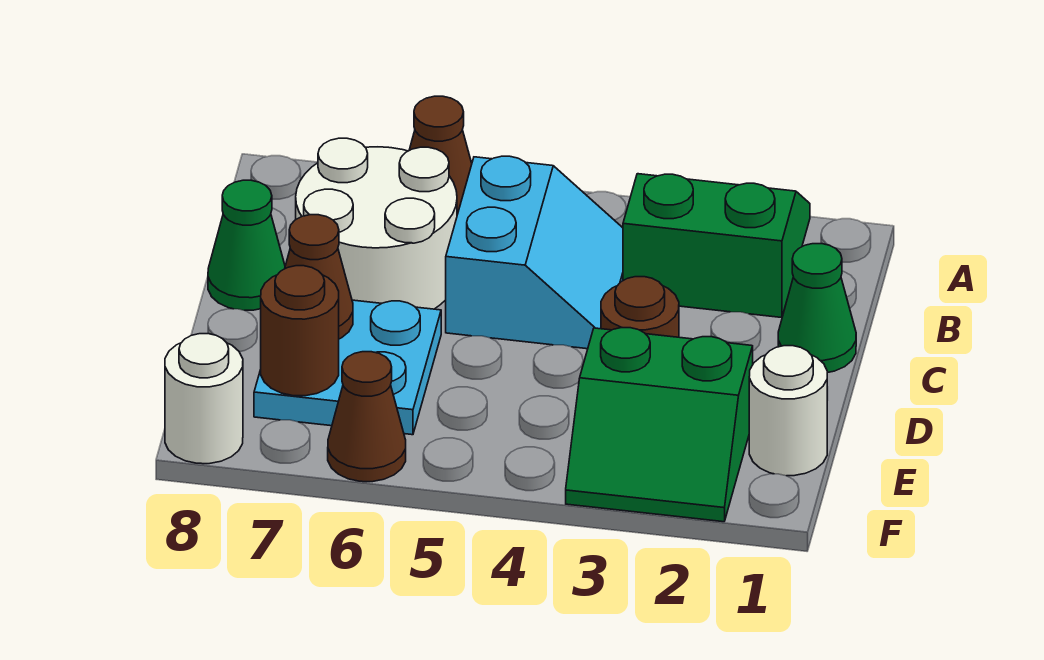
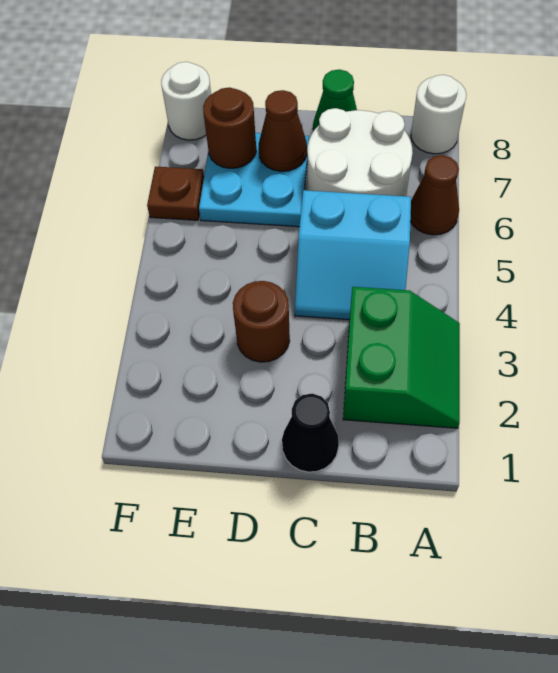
green cone C1 level 1 -> black cone C1 level 1
white round brick E1 level 1 -> white round brick A8 level 1
green slope E2:F3 level 1 top E -> none
brown cone F6 level 1 -> brown plate F6 level 1

